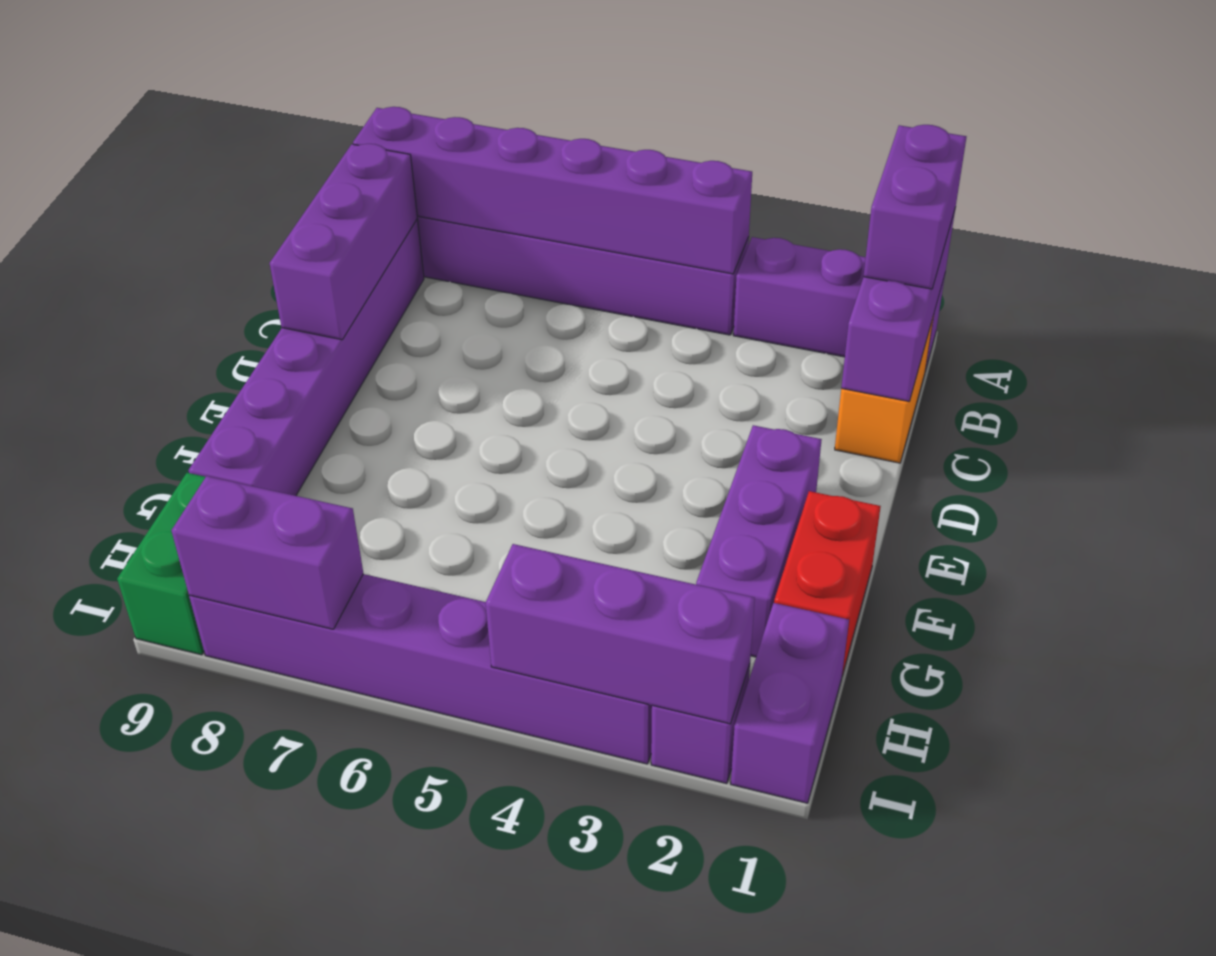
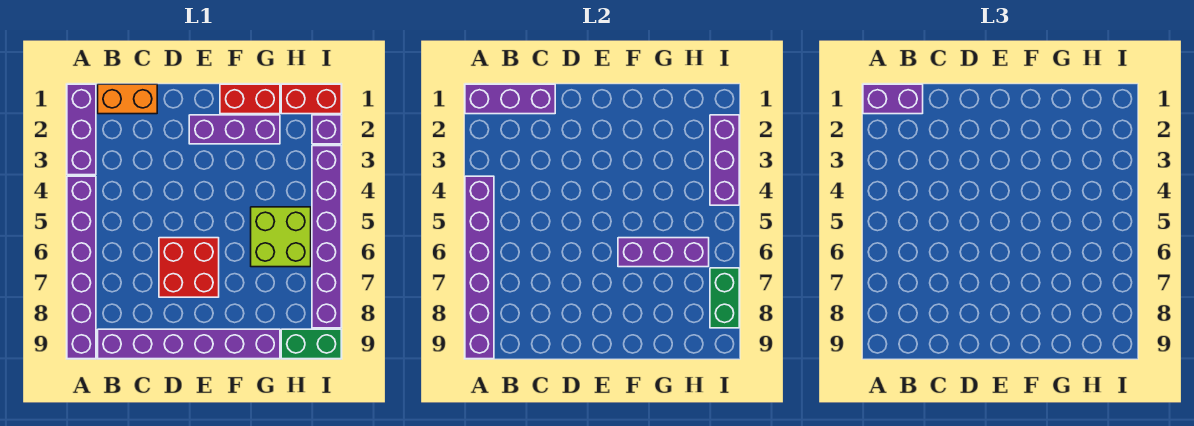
purple brick B9:D9 level 2 -> purple brick F6:H6 level 2
none -> red brick D6:E7 level 1
none -> lime brick G5:H6 level 1
purple brick H1:I1 level 1 -> red brick H1:I1 level 1
purple brick I7:I8 level 2 -> green brick I7:I8 level 2

